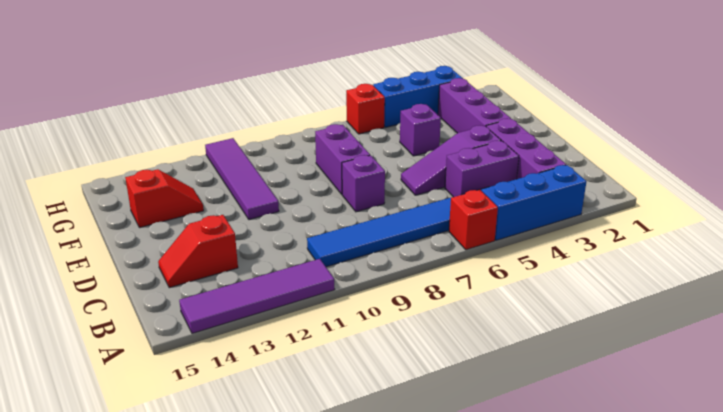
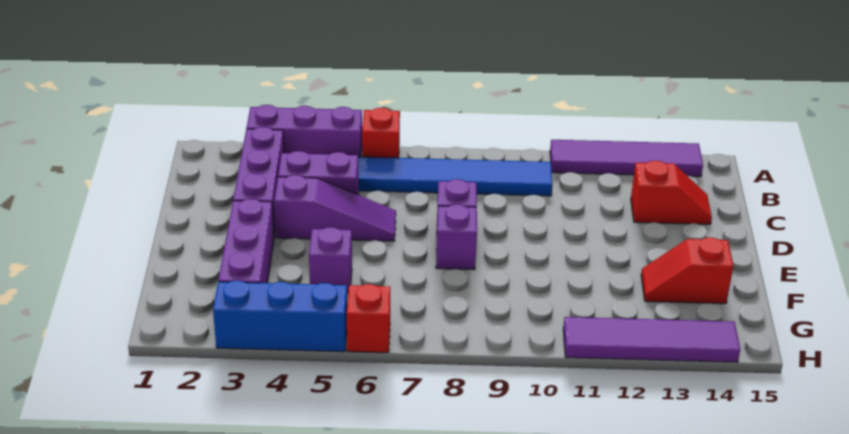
blue brick A3:A5 level 1 -> purple brick A3:A5 level 1
purple brick E8:F8 level 1 -> purple brick E8 level 1
purple tile E11:H11 level 1 -> purple tile H11:H14 level 1

